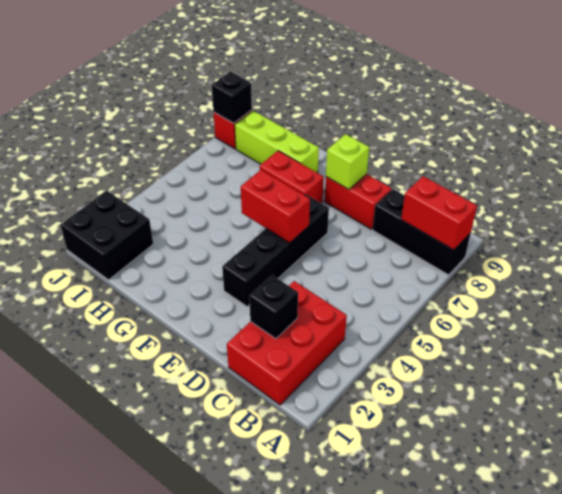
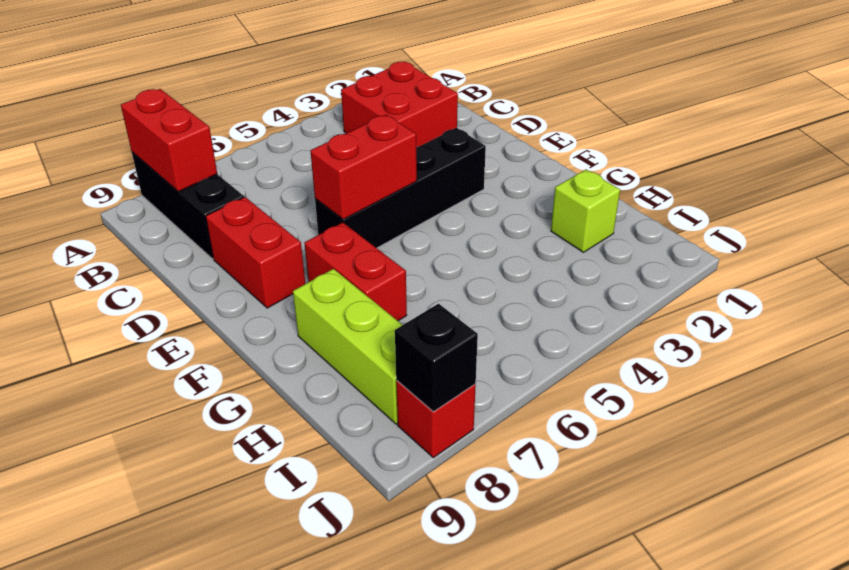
red brick B1:C3 level 1 -> red brick B2:C3 level 1
black brick C2 level 2 -> none
red brick E5:F5 level 2 -> red brick E5:E6 level 2
lime brick E8 level 2 -> lime brick H2 level 1
black brick I1:J2 level 1 -> none

